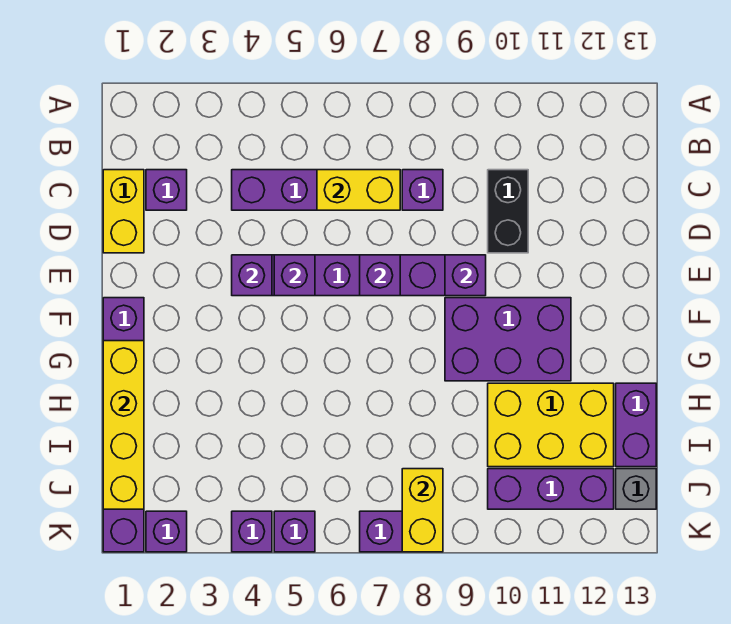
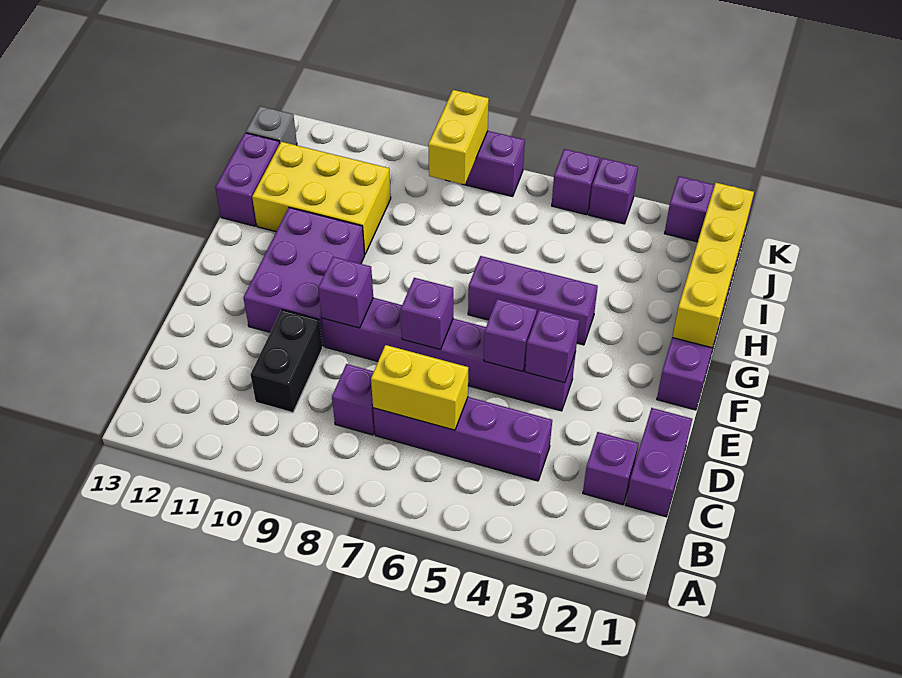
yellow brick C1:D1 level 1 -> purple brick C1:D1 level 1
purple brick F9:G11 level 1 -> purple brick E10:G11 level 1
purple brick J10:J12 level 1 -> purple brick G4:G6 level 1

